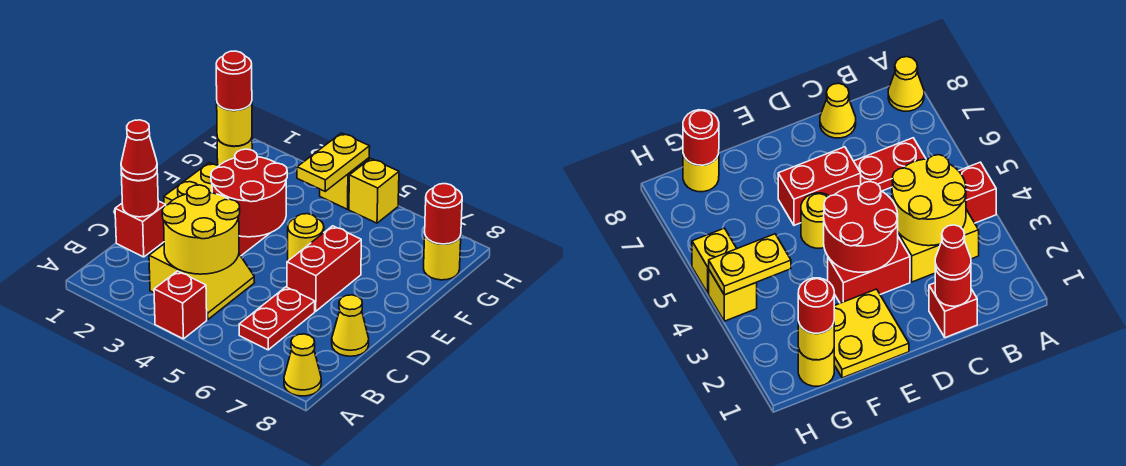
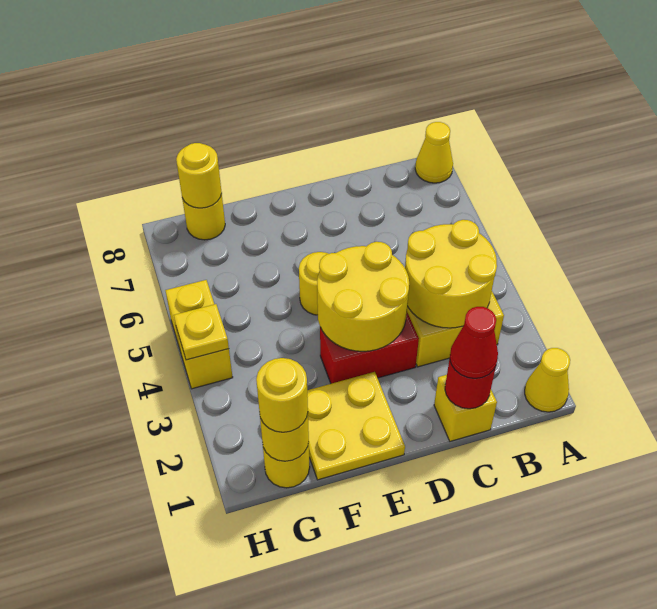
red brick A4 level 1 -> none
red plate B6:C6 level 1 -> none
red brick C1 level 1 -> yellow brick C1 level 1
yellow cone C8 level 1 -> yellow cone A1 level 1
red round brick D3:E4 level 2 -> yellow round brick D3:E4 level 2
red brick D6:E6 level 1 -> none
red round brick G1 level 3 -> yellow round brick G1 level 3
yellow plate G4:H4 level 2 -> yellow plate H4 level 2
red round brick G8 level 2 -> yellow round brick G8 level 2

